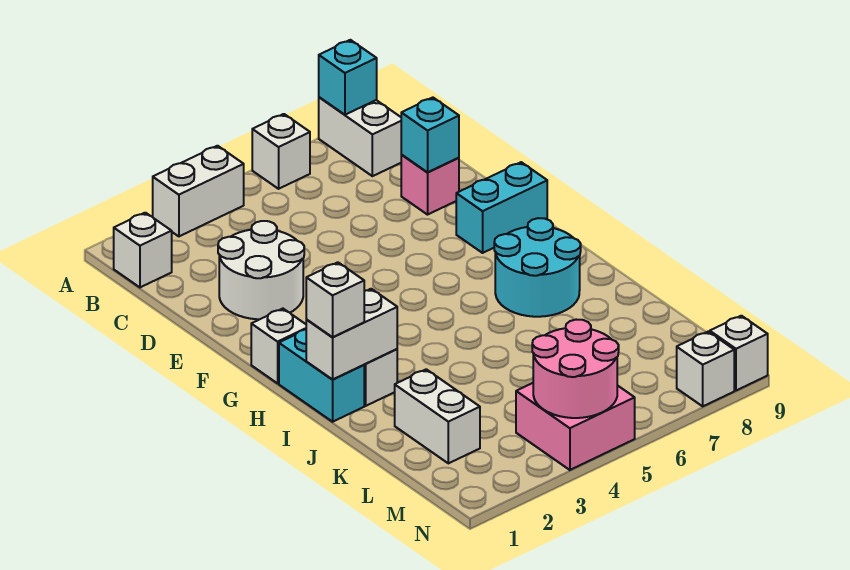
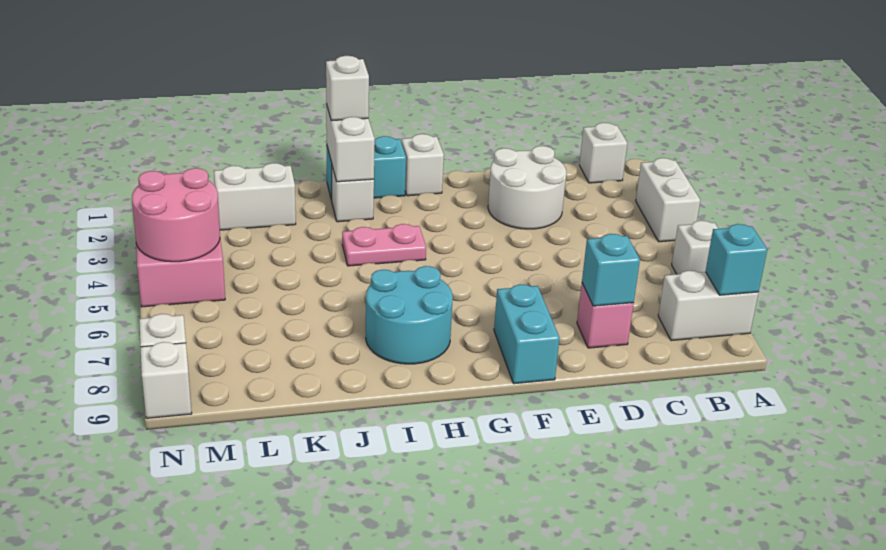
none -> pink plate H4:I4 level 1

